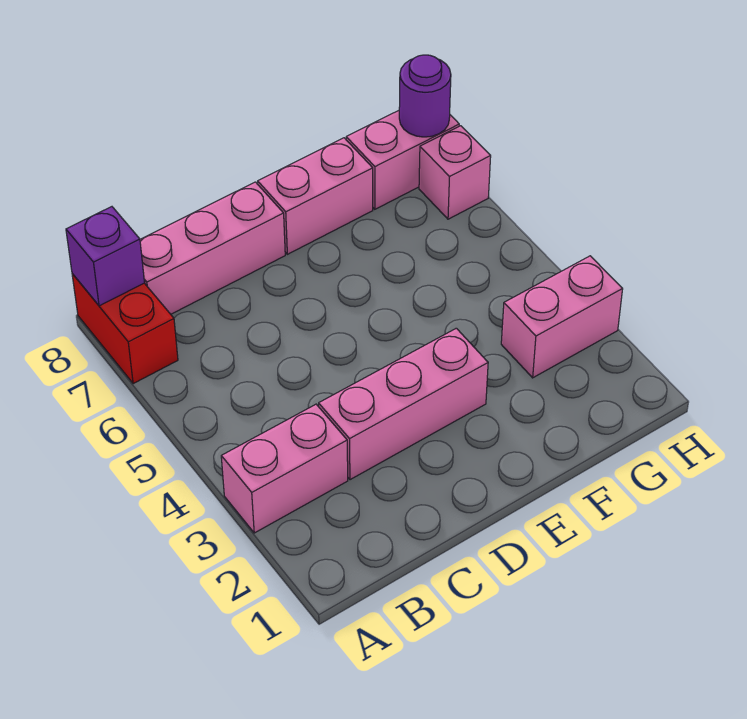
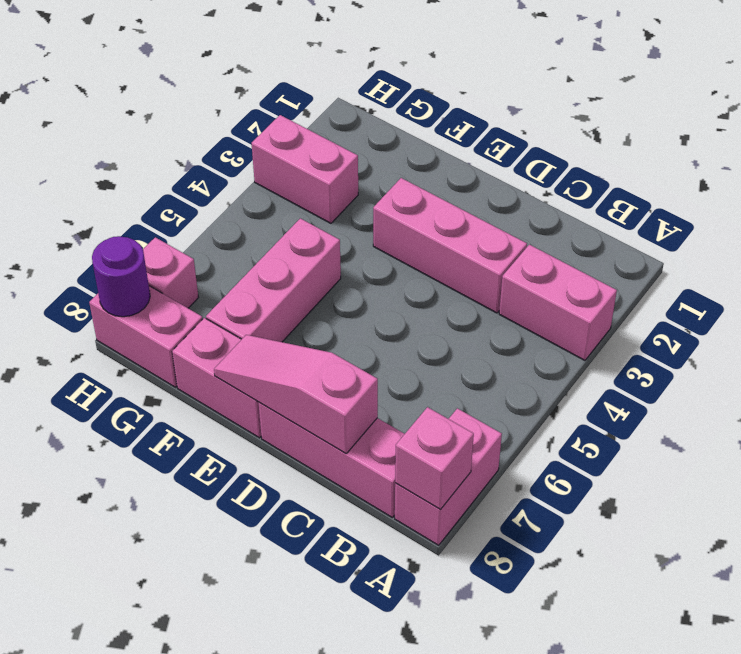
red brick A7:A8 level 1 -> pink brick A7:A8 level 1
purple brick A8 level 2 -> pink brick A8 level 2
none -> pink slope C8:E8 level 2 top C
none -> pink brick F5:F7 level 1

